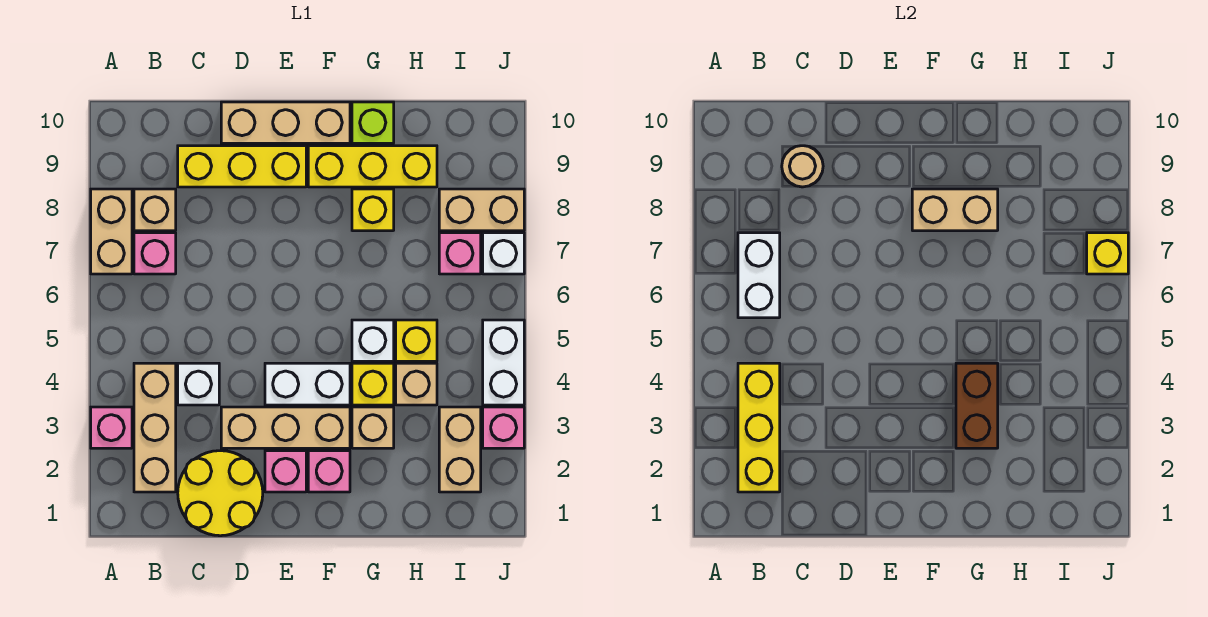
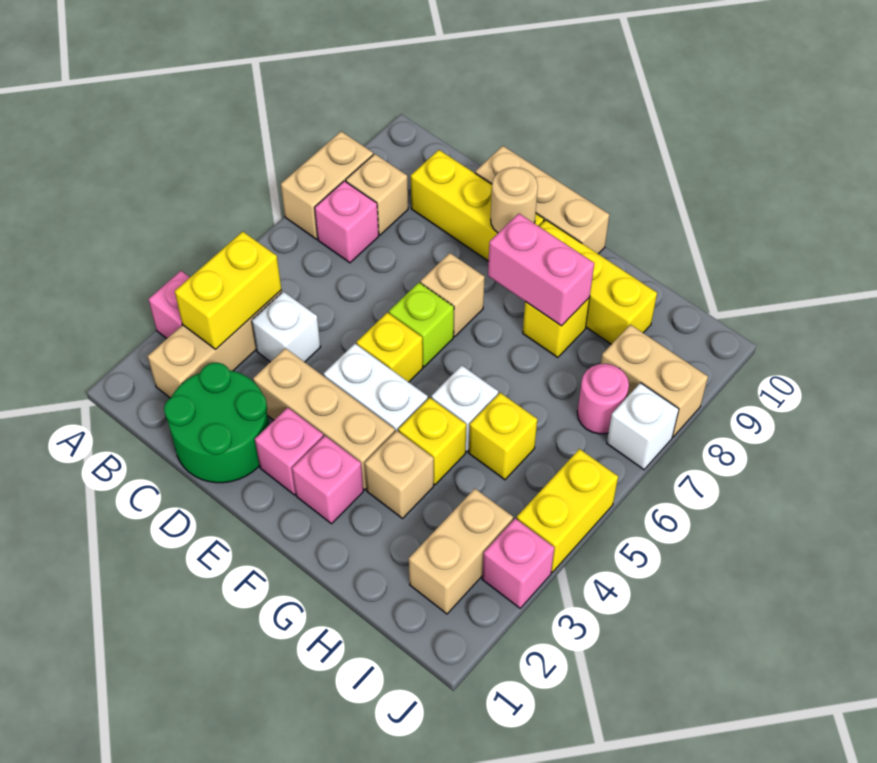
yellow brick B2:B4 level 2 -> yellow brick B3:B4 level 2
white brick B6:B7 level 2 -> none
yellow round brick C1:D2 level 1 -> green round brick C1:D2 level 1
tan round brick C9 level 2 -> tan round brick E9 level 2
tan brick F8:G8 level 2 -> pink brick F8:G8 level 2
brown brick G3:G4 level 2 -> none
lime brick G10 level 1 -> lime brick E6 level 1
tan brick H4 level 1 -> tan brick E7 level 1
pink brick I7 level 1 -> pink round brick I7 level 1
white brick J4:J5 level 1 -> yellow brick J4:J5 level 1
yellow brick J7 level 2 -> yellow brick E5 level 1

